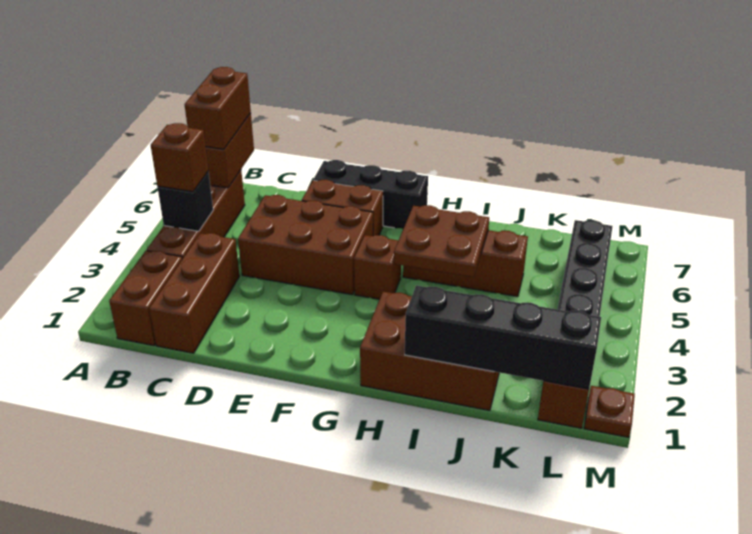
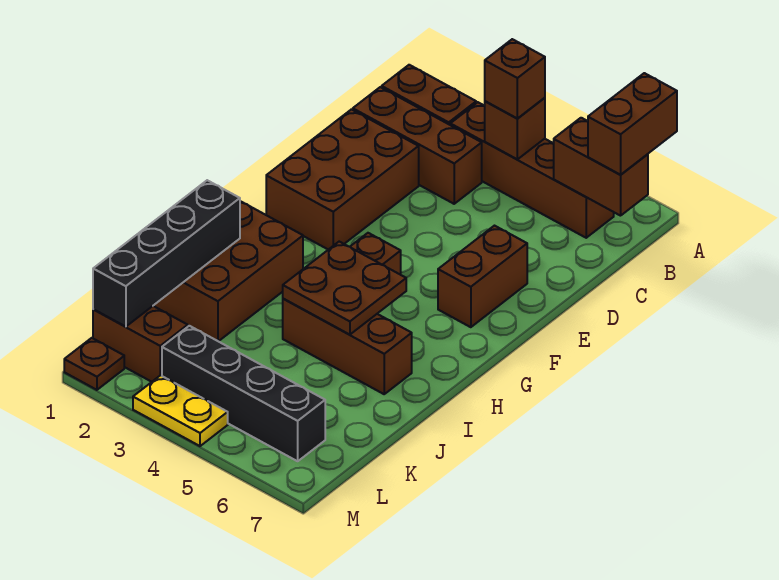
black brick B4 level 2 -> brown brick B4 level 2
brown brick B6:B7 level 3 -> brown brick A7:B7 level 3
brown brick D4:F5 level 1 -> brown brick D1:F2 level 1
black brick E7:G7 level 1 -> none
brown brick H5:J5 level 1 -> brown brick I4:I6 level 1
none -> yellow plate M3:M4 level 1

